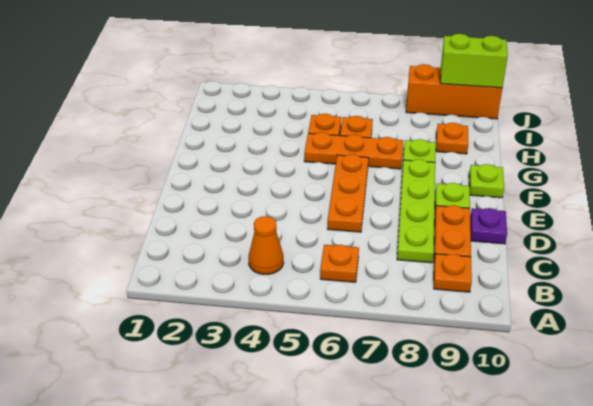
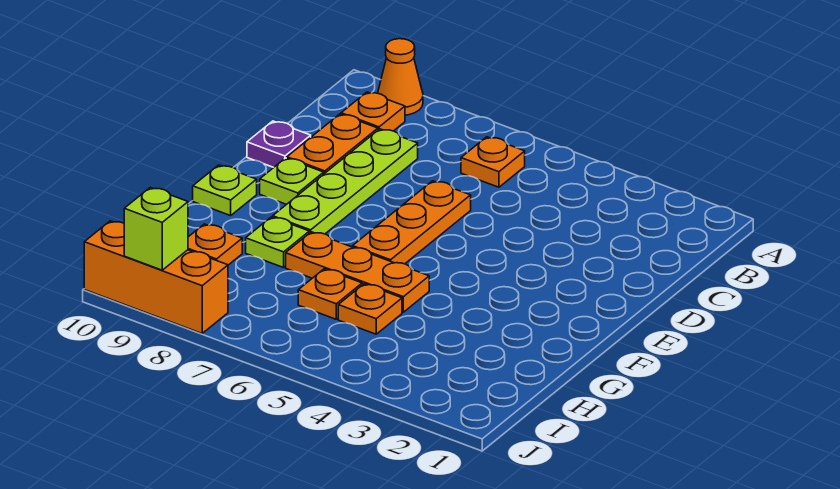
orange cone B4 level 1 -> orange cone A9 level 1
lime brick J9:J10 level 2 -> lime brick J9 level 2

